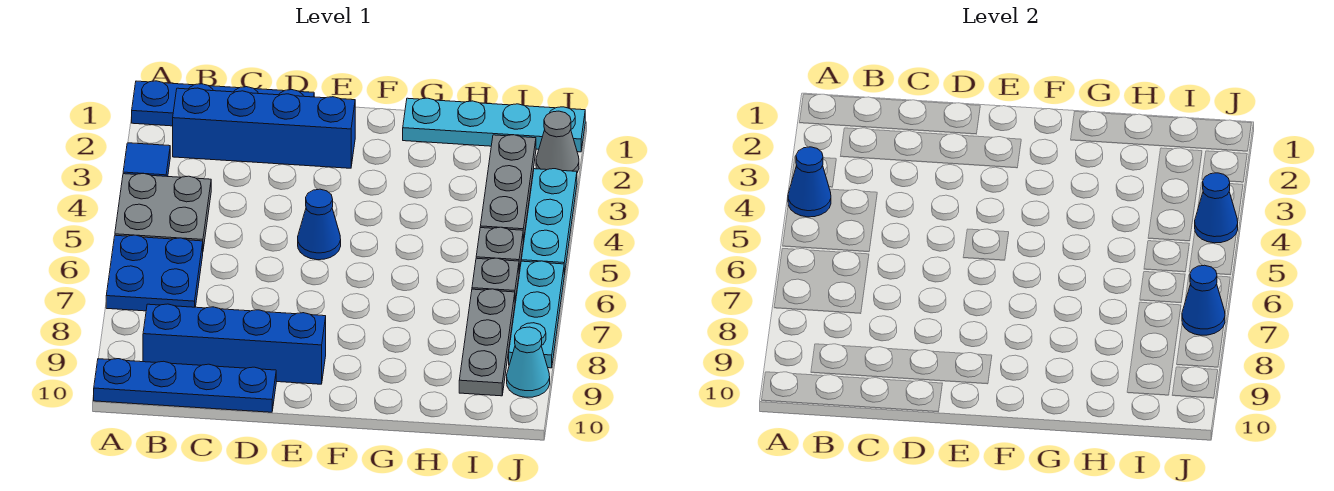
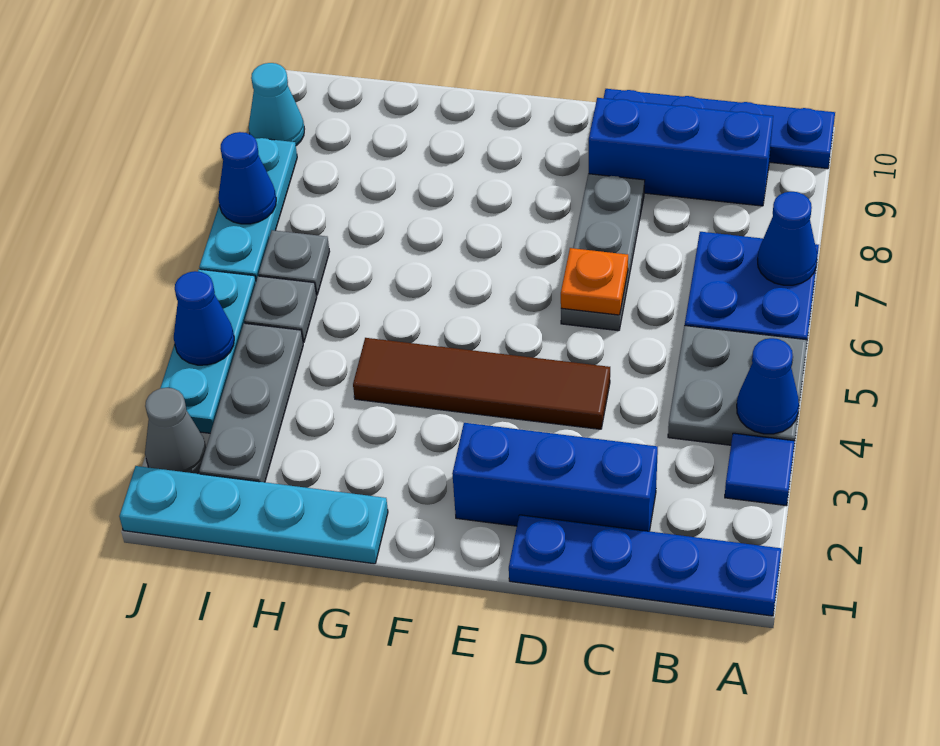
blue brick B2:E2 level 1 -> blue brick C2:E2 level 1
blue brick B9:E9 level 1 -> blue brick B9:D9 level 1
none -> brown tile D4:G4 level 1
none -> orange plate D6 level 2
blue cone E5 level 1 -> blue cone A7 level 2
grey plate I7:I9 level 1 -> grey plate D6:D8 level 1

